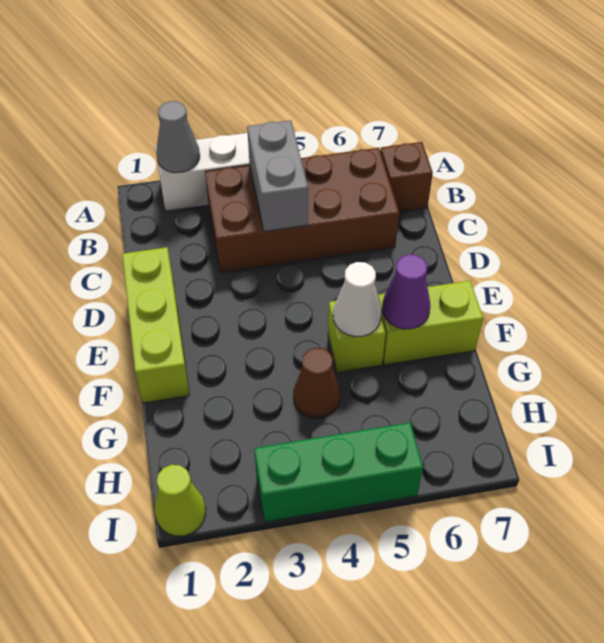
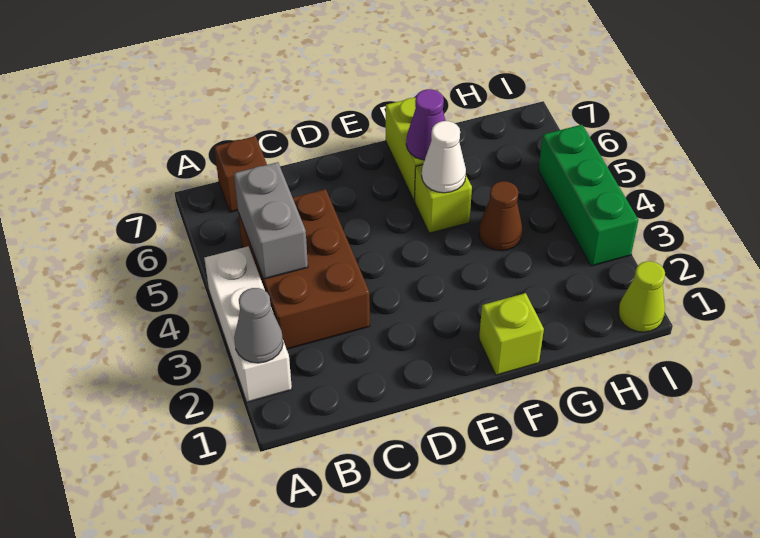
brown brick B3:C6 level 1 -> brown brick B3:C5 level 1
grey brick B4:C4 level 2 -> grey brick B4:B5 level 2
lime brick D1:F1 level 1 -> lime brick F1 level 1

